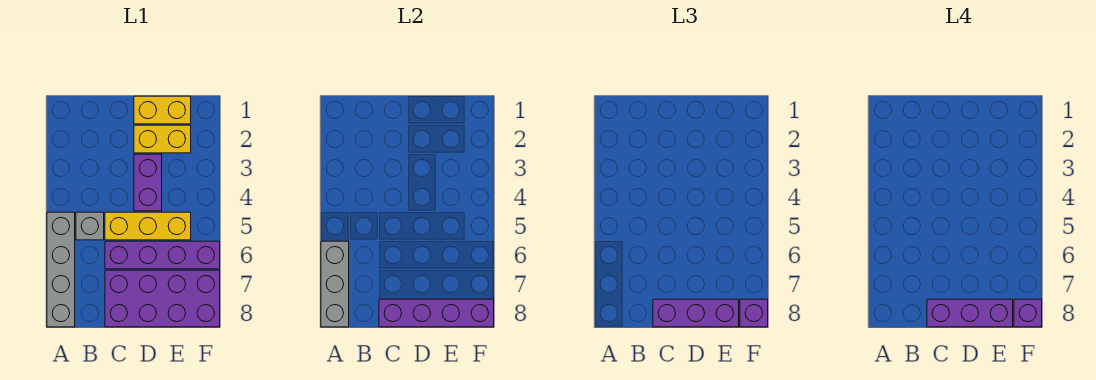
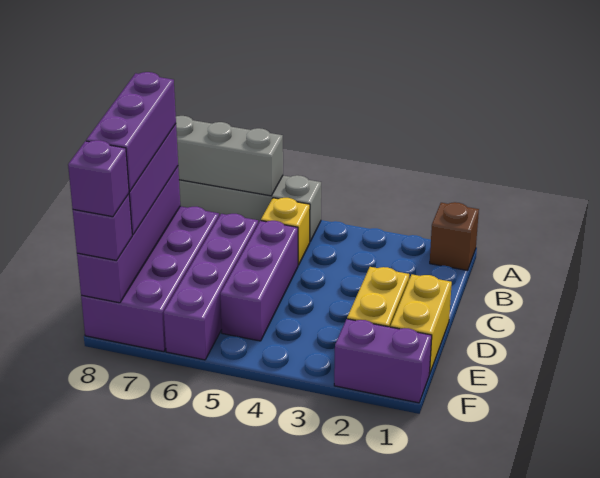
none -> brown brick A1 level 1
grey brick B5 level 1 -> yellow brick B5 level 1
yellow brick C5:E5 level 1 -> purple brick C5:E5 level 1
purple brick D3:D4 level 1 -> purple brick F1:F2 level 1

